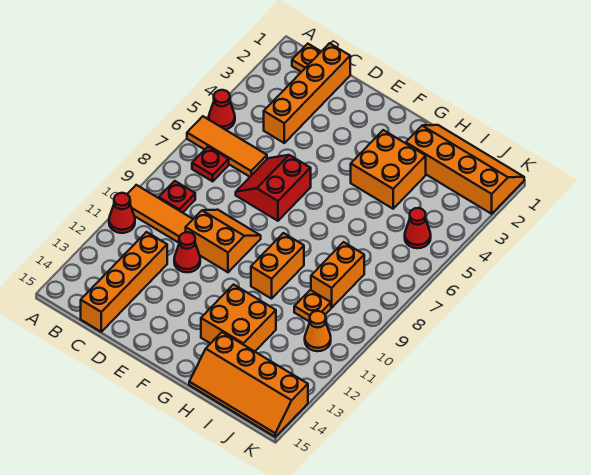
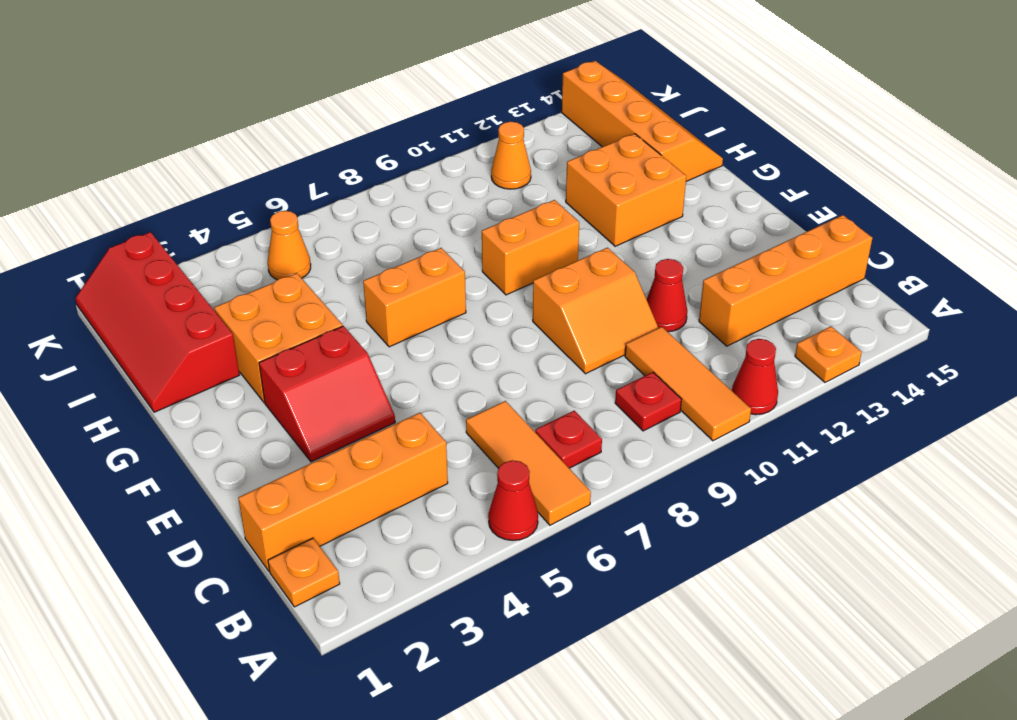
red slope D6:E7 level 1 top E -> red slope E3:F4 level 1 top F
orange slope D9:E10 level 1 top 10 -> orange slope D9:E10 level 1 top E
orange slope H1:K2 level 1 top 2 -> red slope H1:K2 level 1 top 2
orange brick I8:I9 level 1 -> orange brick G6:G7 level 1
orange plate I10 level 1 -> orange plate A13 level 1
red cone J5 level 1 -> orange cone J5 level 1

